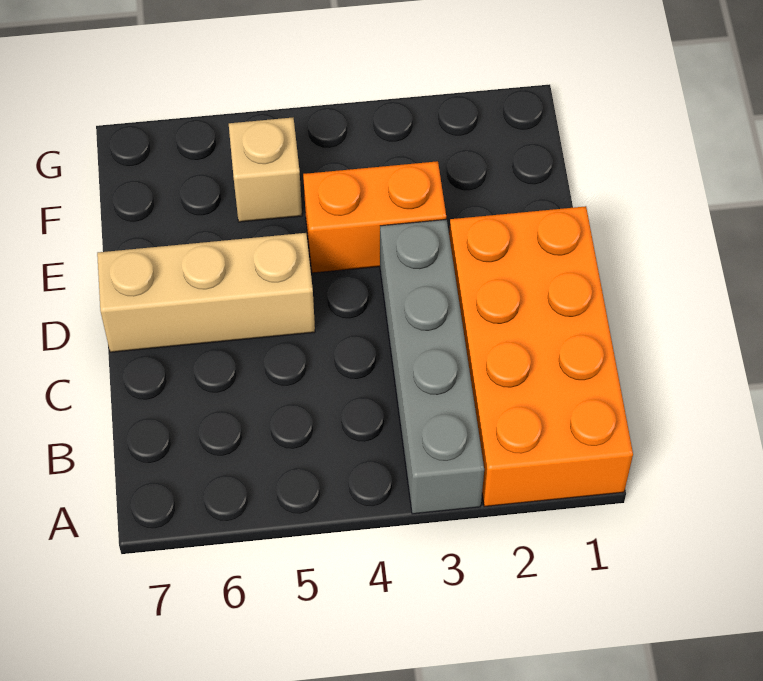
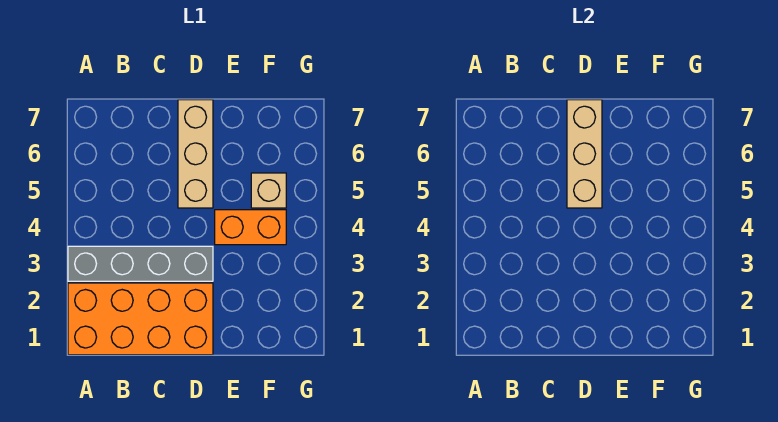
none -> tan brick D5:D7 level 2
orange brick E3:E4 level 1 -> orange brick E4:F4 level 1

